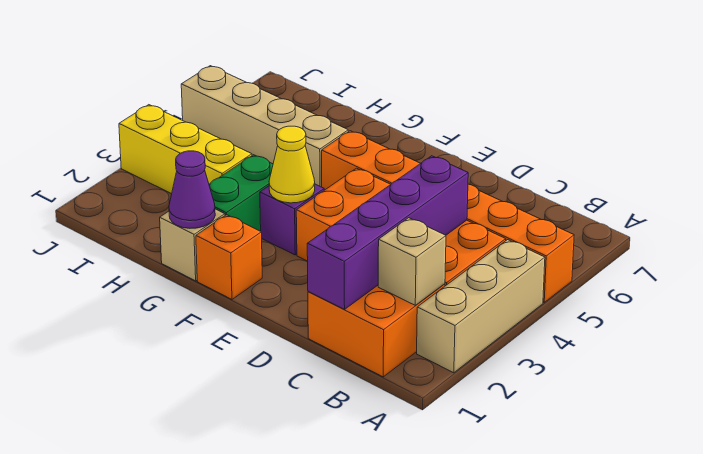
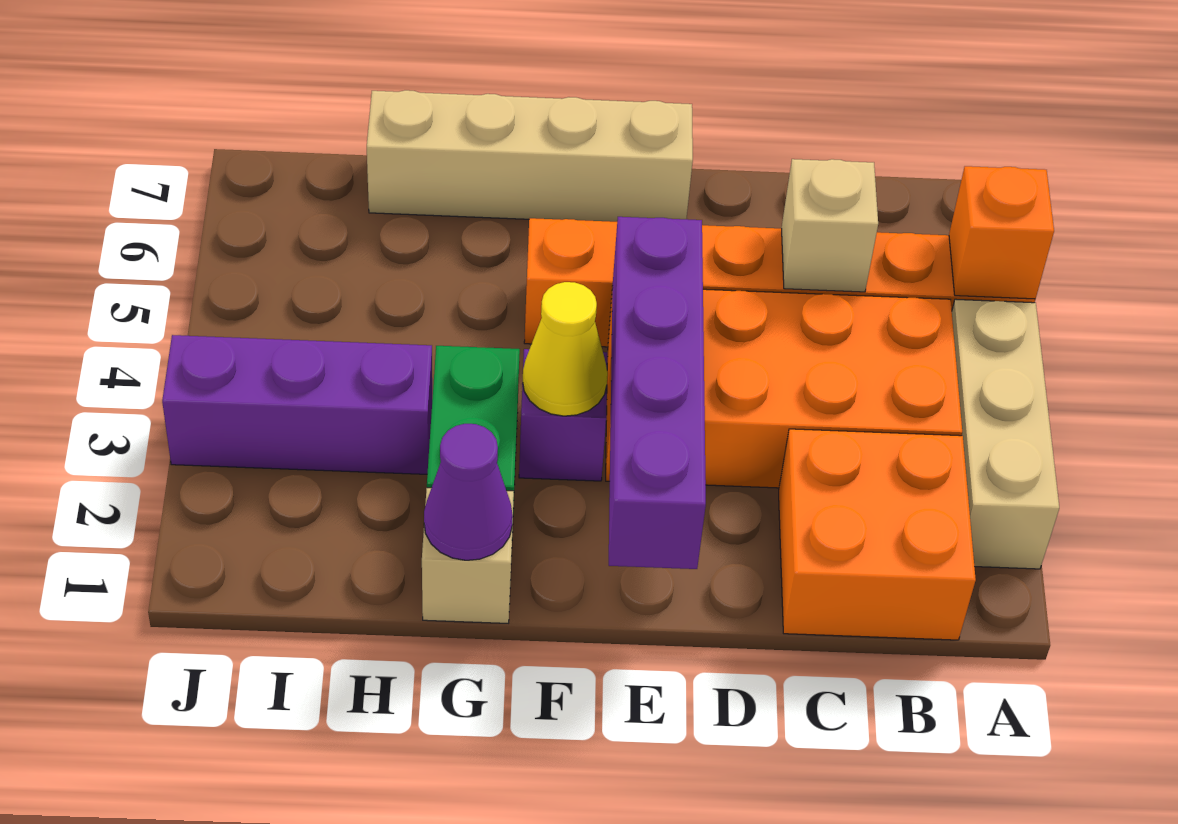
tan brick B2 level 2 -> tan brick C5 level 2
purple brick C1:C4 level 2 -> purple brick E1:E4 level 2
orange brick F1 level 1 -> orange brick A5 level 2
tan brick G5:J5 level 1 -> tan brick E7:H7 level 1
yellow brick H3:J3 level 1 -> purple brick H3:J3 level 1

